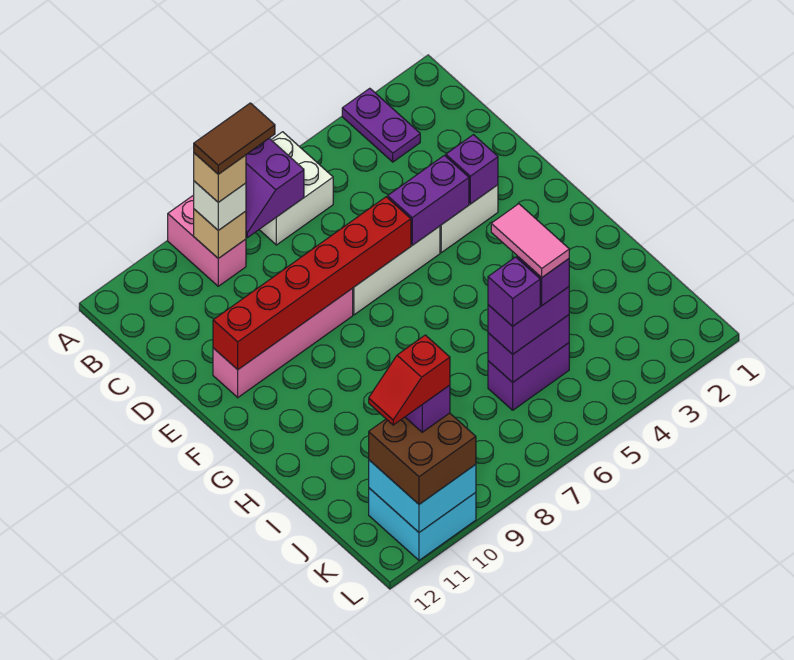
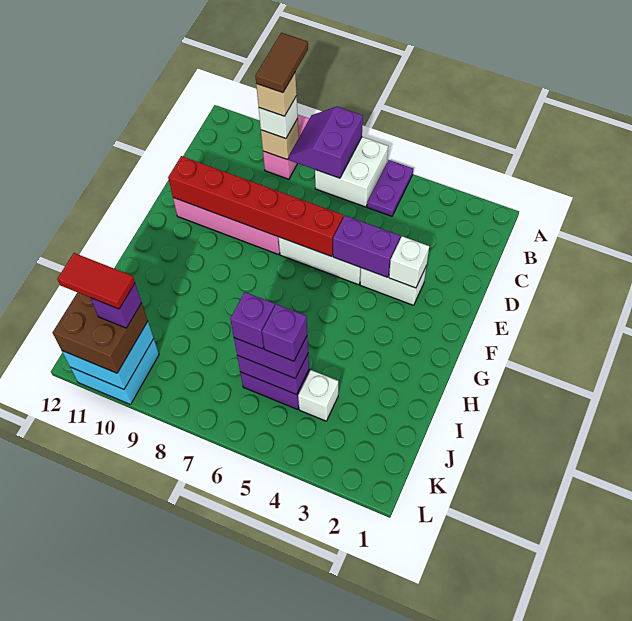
purple plate A3:B3 level 1 -> purple plate A5:B5 level 1
brown tile B8:B9 level 5 -> brown tile A9:B9 level 5
purple brick E3 level 2 -> white brick E3 level 2
pink tile I5:J5 level 5 -> none
none -> white brick J4 level 1
red slope K10:K11 level 5 top 10 -> red tile K10:K11 level 5

